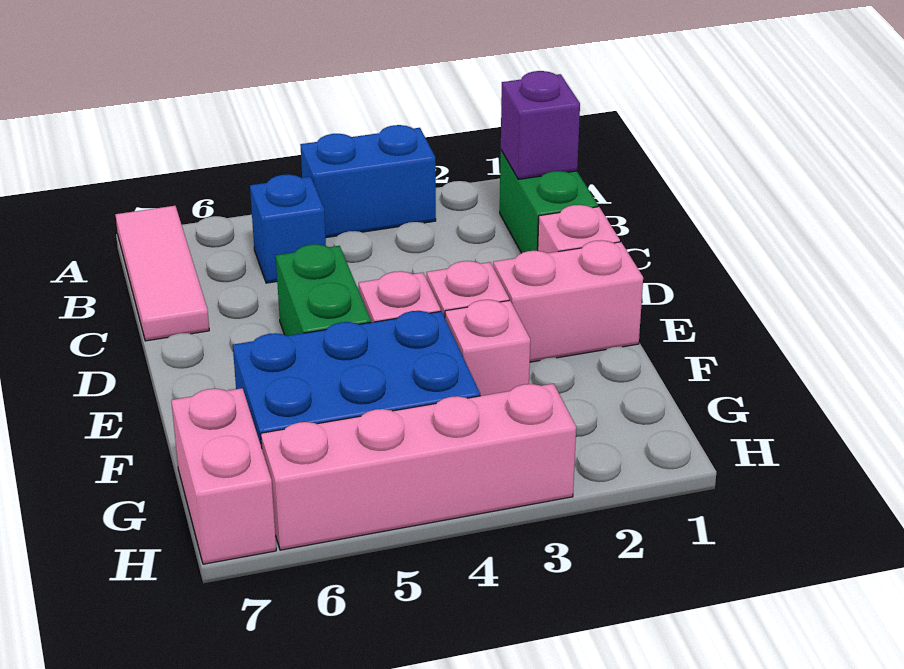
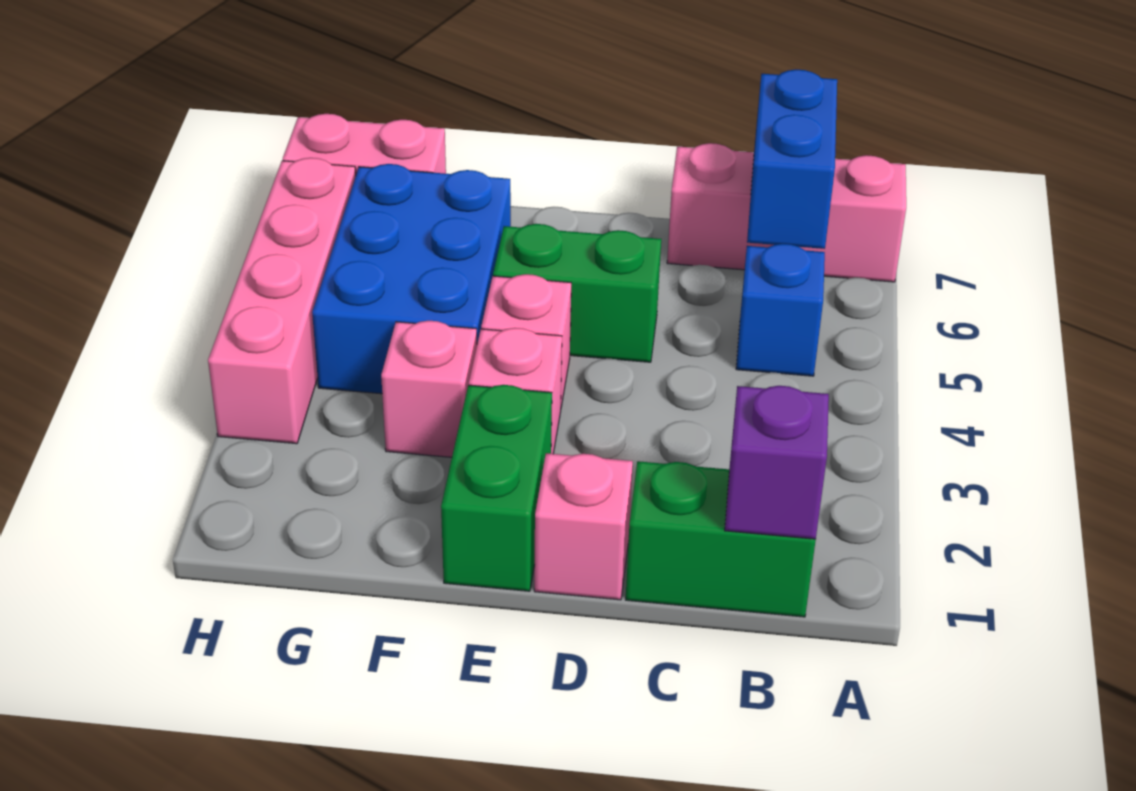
blue brick A3:A4 level 1 -> blue brick B6:B7 level 2
pink tile A7:C7 level 1 -> pink brick A7:C7 level 1
pink brick E1:E2 level 1 -> green brick E1:E2 level 1

